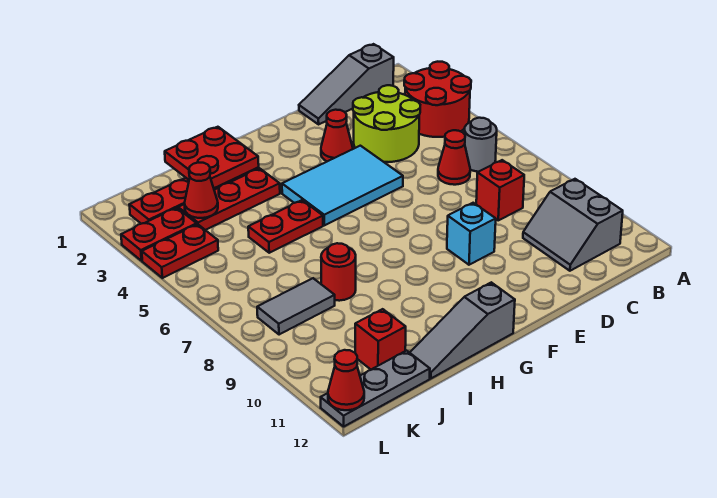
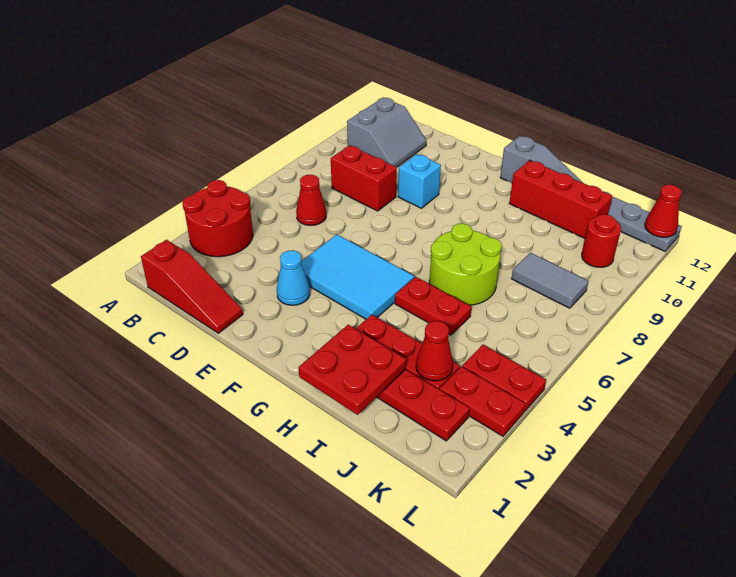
grey slope B1:D1 level 1 top B -> red slope B1:D1 level 1 top B
grey round brick B6 level 1 -> none
lime round brick C3:D4 level 1 -> lime round brick H6:I7 level 1
red brick C8 level 1 -> red brick C8:D8 level 1
red cone E3 level 1 -> cyan cone E3 level 1
red round brick I8 level 1 -> red round brick K10 level 1
red brick J11 level 1 -> red brick H11:J11 level 1

